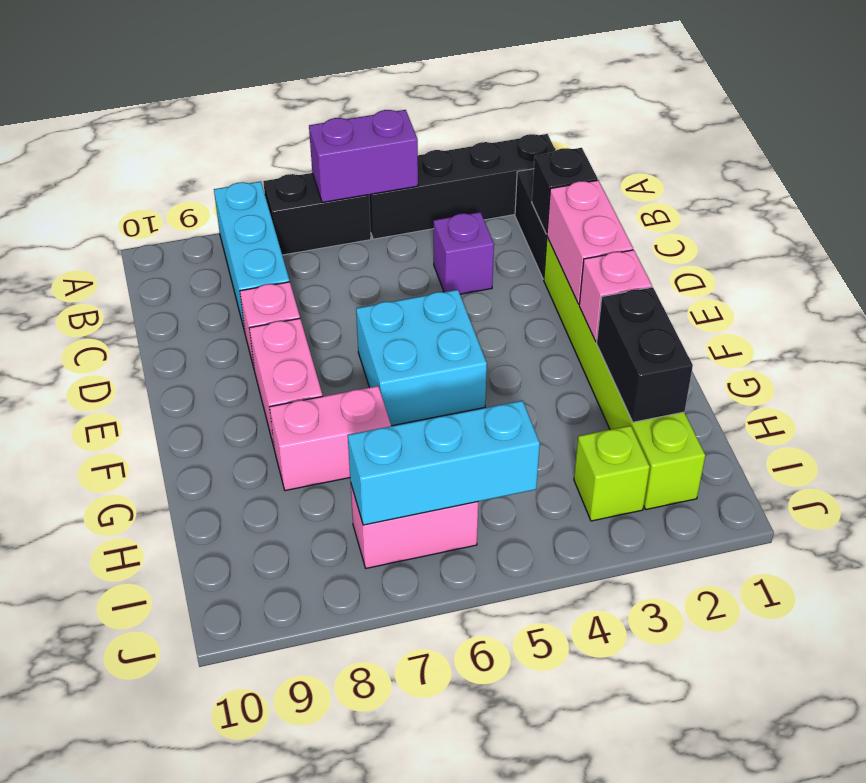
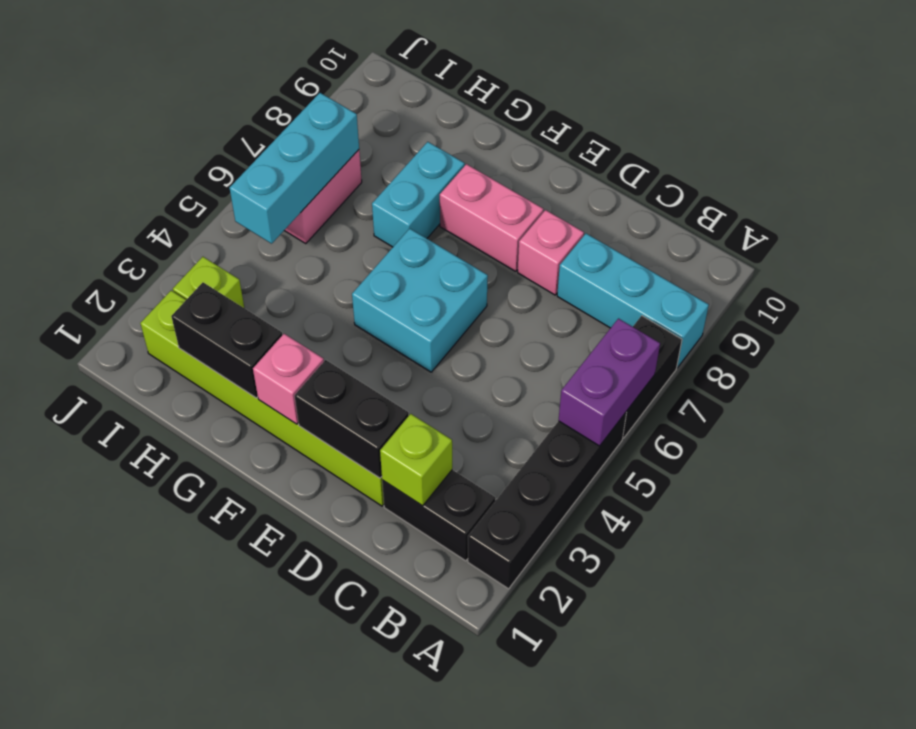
black brick C2 level 2 -> lime brick C2 level 2
purple brick C4 level 1 -> none
pink brick D2:E2 level 2 -> black brick D2:E2 level 2
pink brick G7:G8 level 1 -> cyan brick G7:G8 level 1

